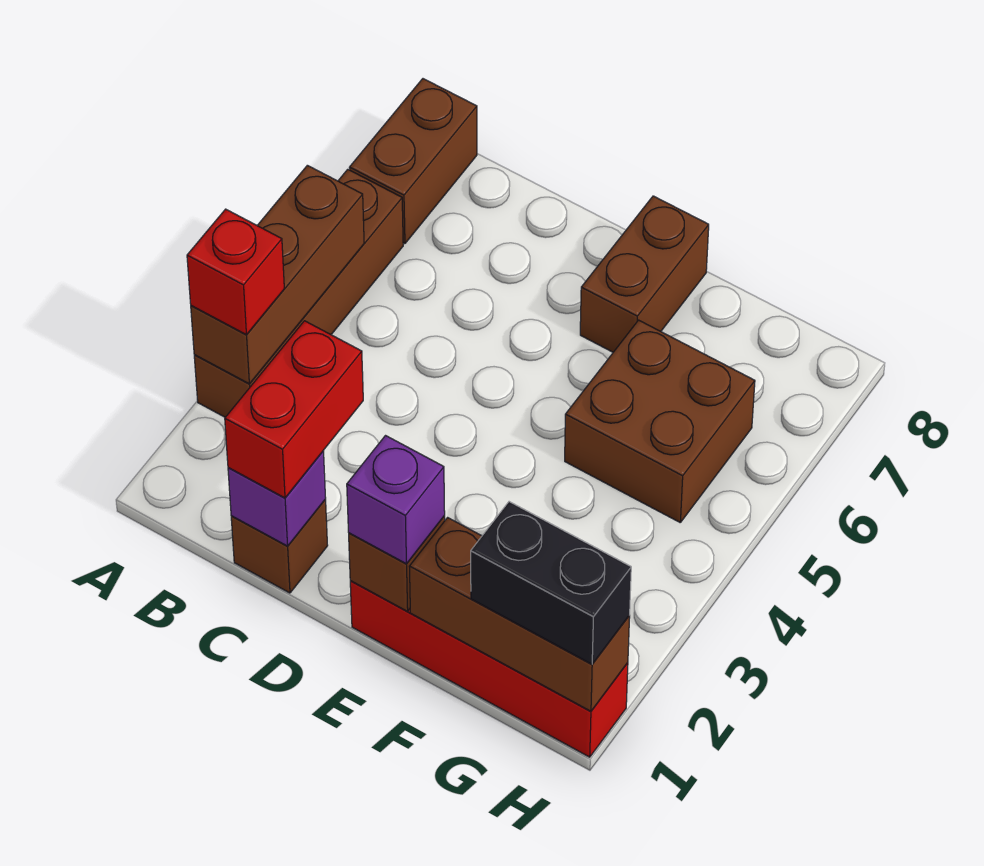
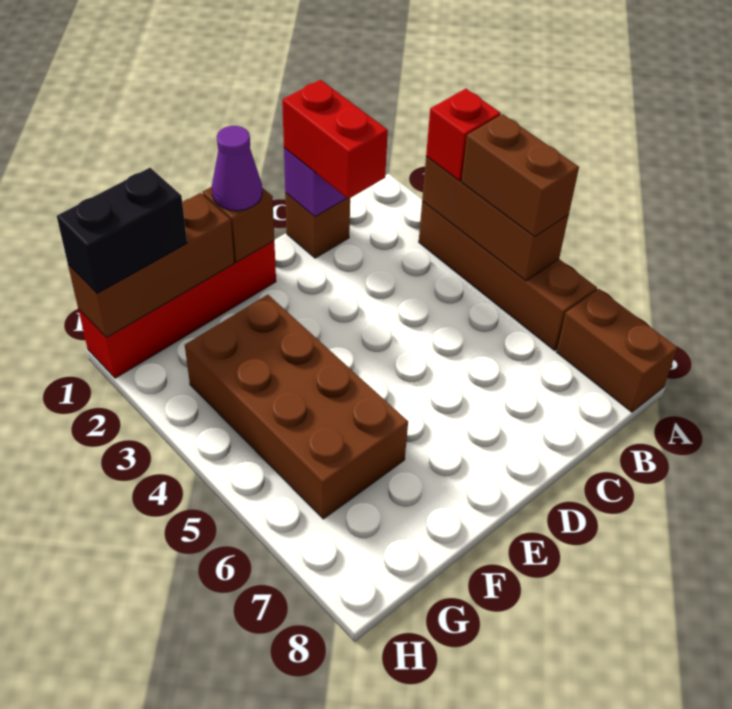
purple brick E1 level 3 -> purple cone E1 level 3
brown brick E7:E8 level 1 -> brown brick A4:A5 level 3
brown brick F5:G6 level 1 -> brown brick F3:G6 level 1

